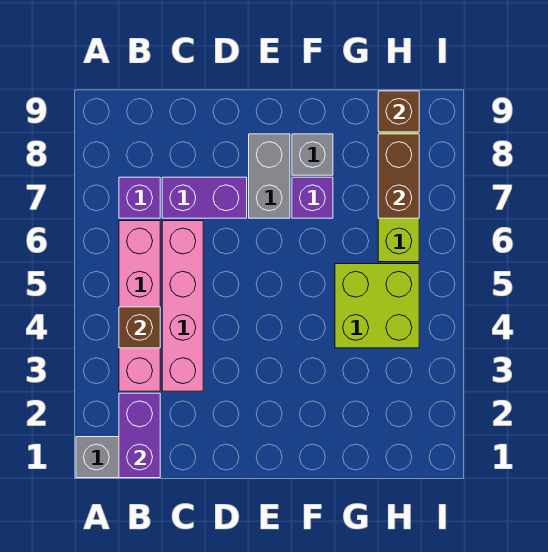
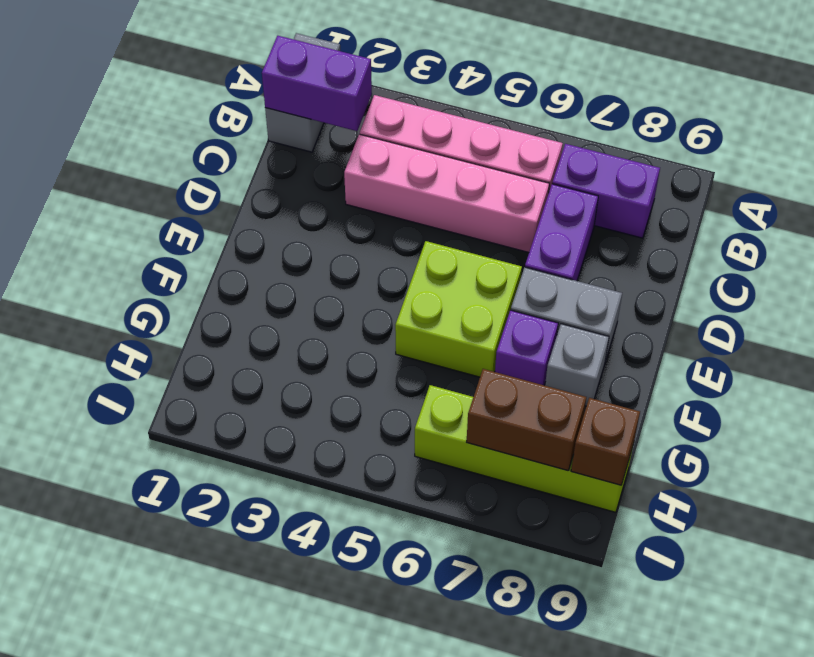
brown brick B4 level 2 -> none
purple brick B7 level 1 -> purple brick B7:B8 level 1
lime brick G4:H5 level 1 -> lime brick E5:F6 level 1

